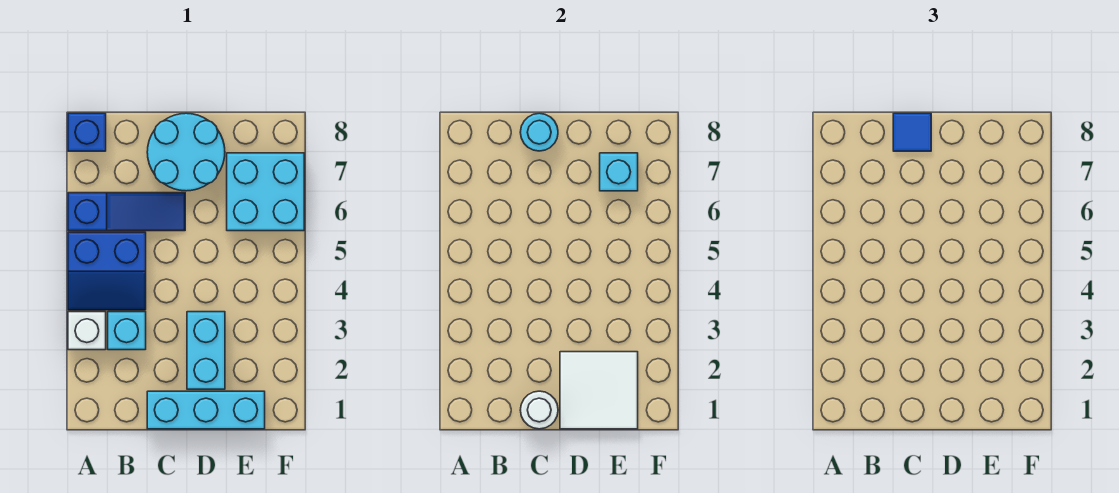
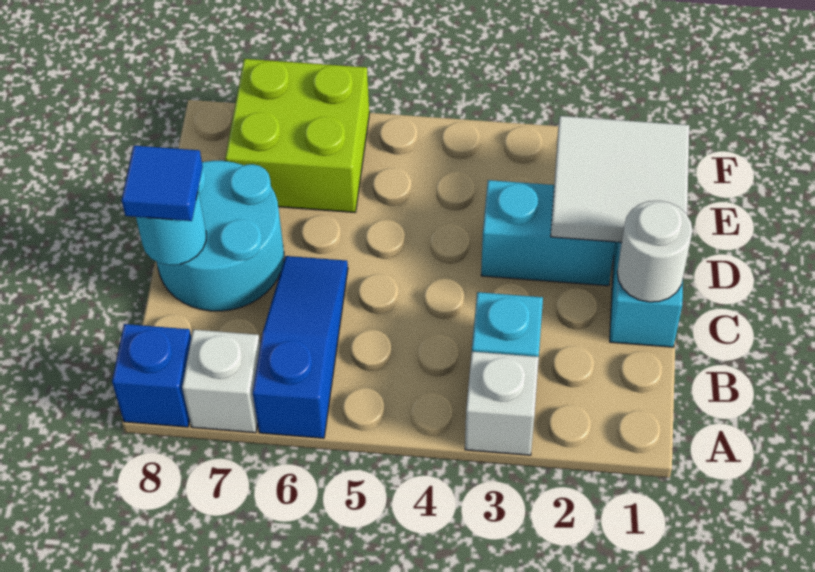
blue slope A4:B5 level 1 top 5 -> none
none -> white brick A7 level 1
cyan brick E6:F7 level 1 -> lime brick E6:F7 level 1
cyan brick E7 level 2 -> none

